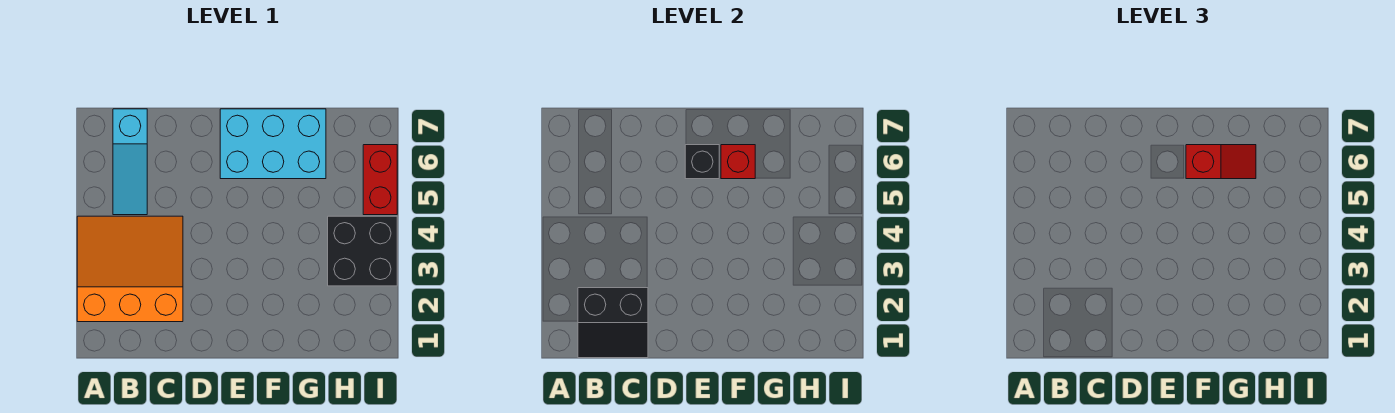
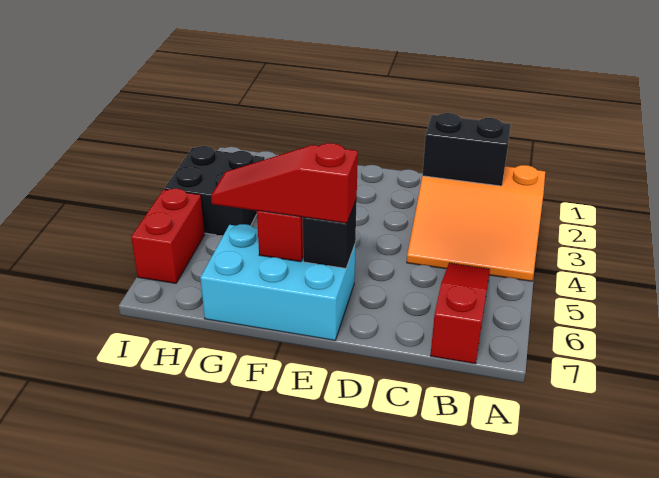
cyan slope B5:B7 level 1 top 7 -> red slope B5:B7 level 1 top 7
red slope F6:G6 level 3 top F -> red slope E6:G6 level 3 top E

